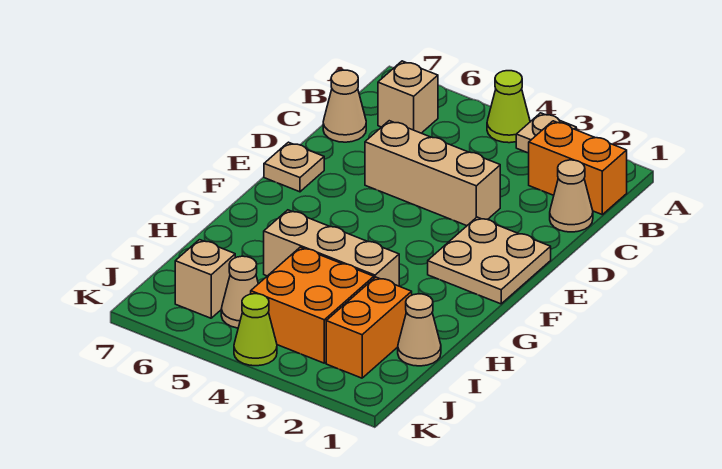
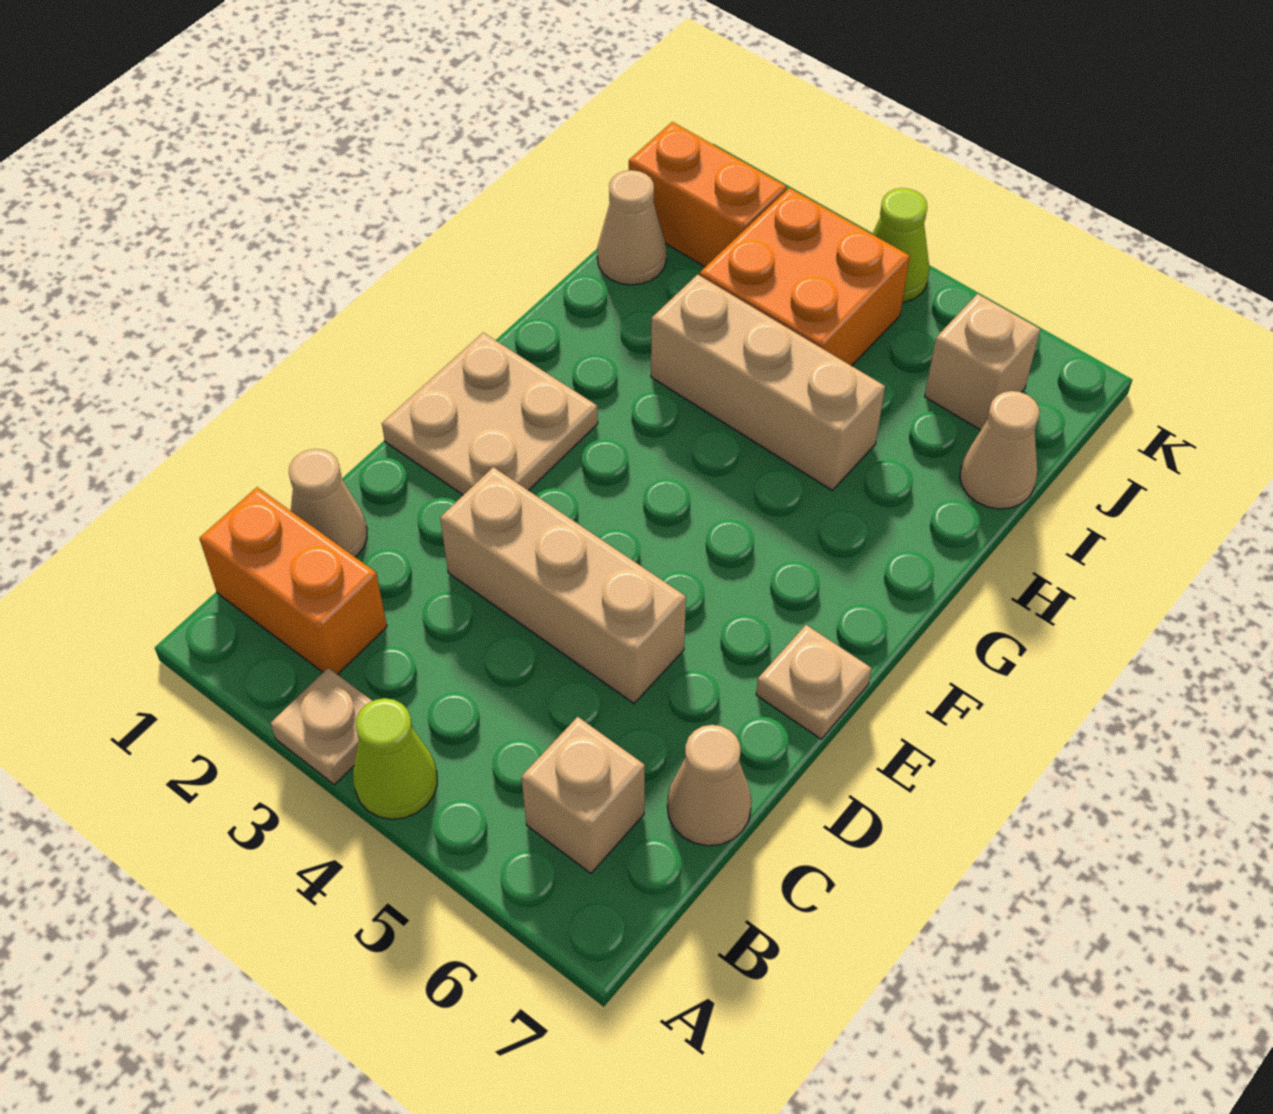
orange brick I2:J2 level 1 -> orange brick J1:J2 level 1
tan cone J5 level 1 -> tan cone I7 level 1

